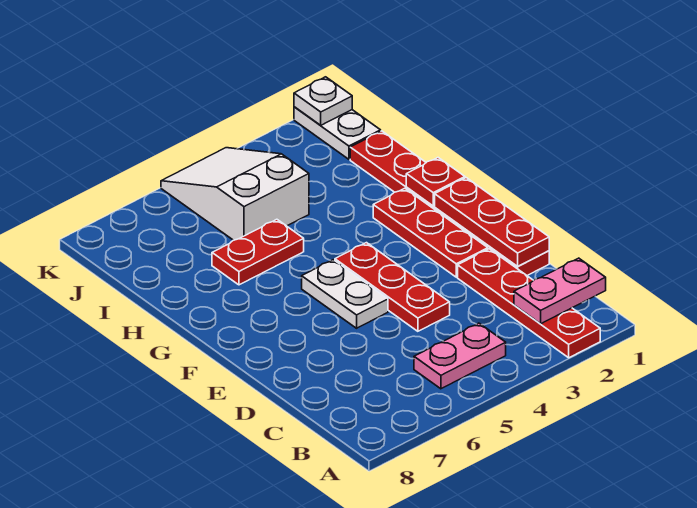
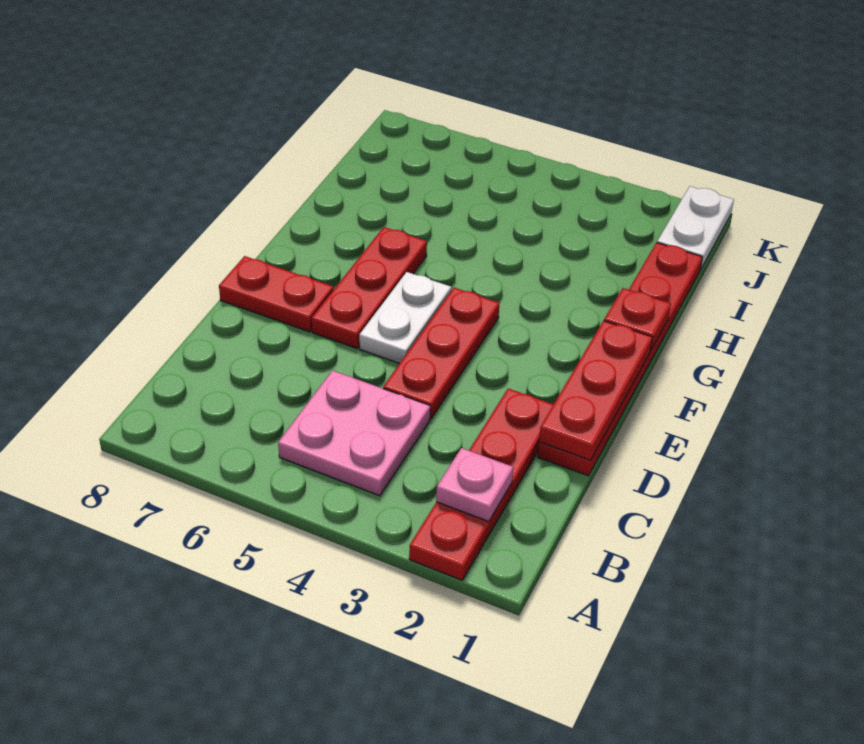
pink plate B1:B2 level 2 -> pink plate B2 level 2
pink plate B4:B5 level 1 -> pink plate B4:C5 level 1
red plate E2:G2 level 1 -> red plate E6:G6 level 1
red plate H5:H6 level 1 -> red plate E7:E8 level 1
white slope I4:K5 level 1 top I -> none
white plate K1 level 2 -> none

